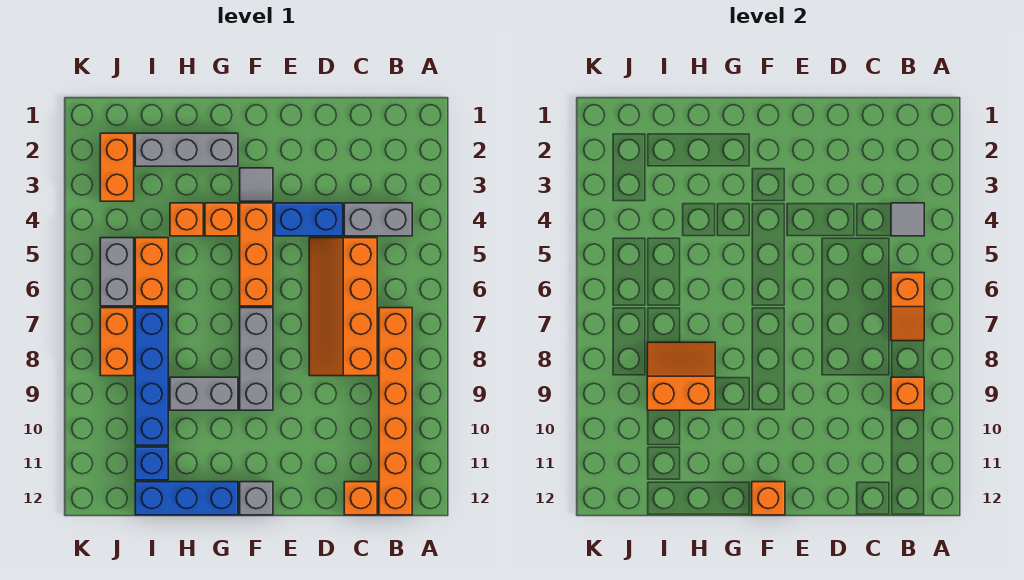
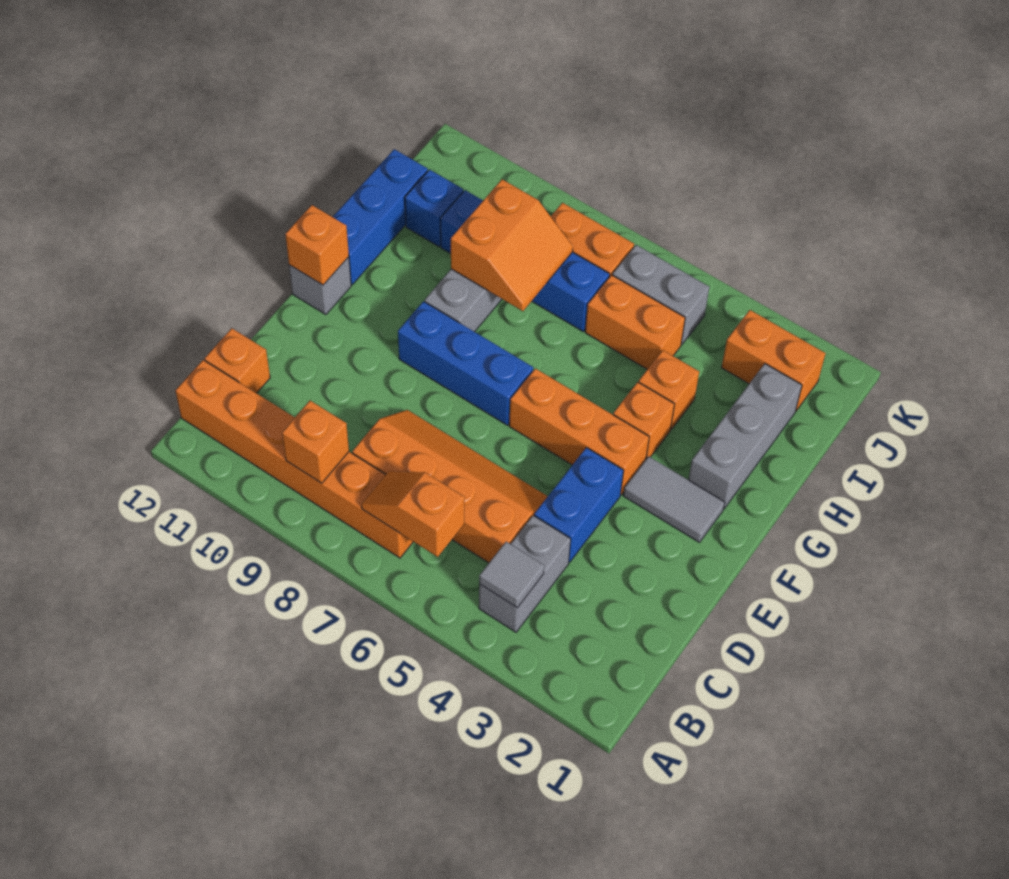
grey tile F3 level 1 -> grey tile F2:F3 level 1
grey brick F7:F9 level 1 -> blue brick F7:F9 level 1

